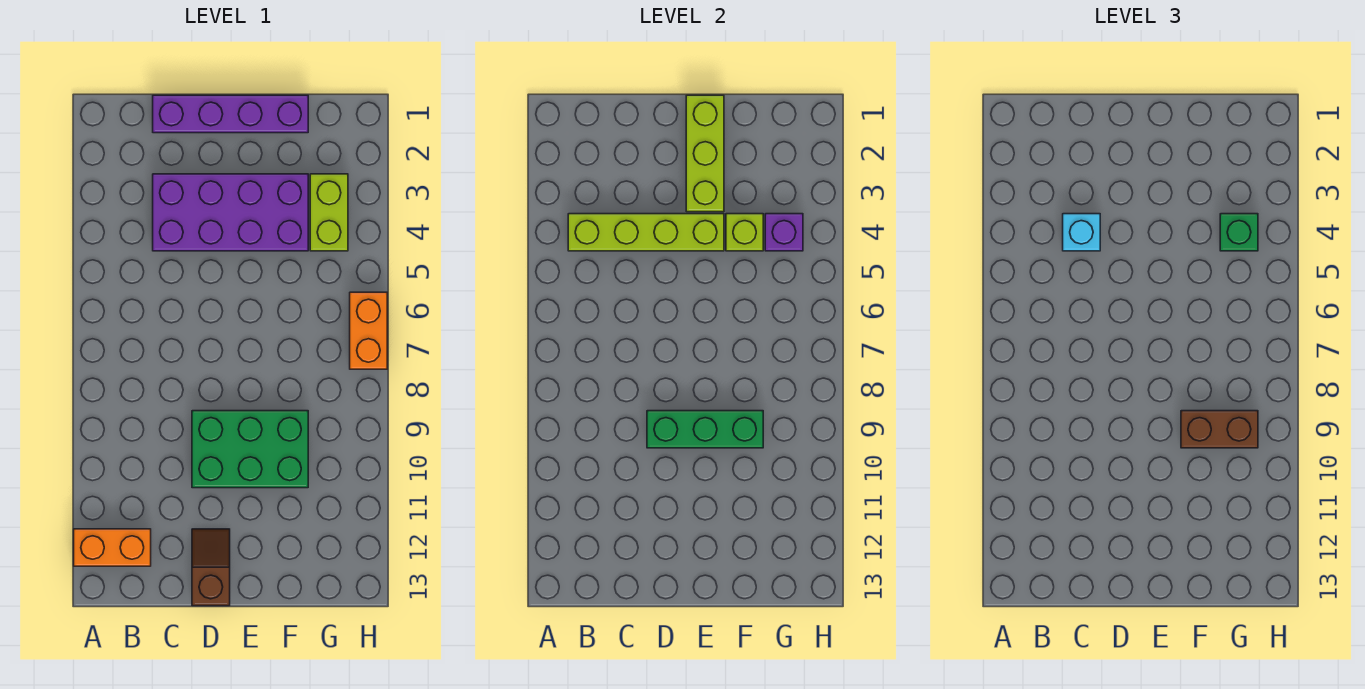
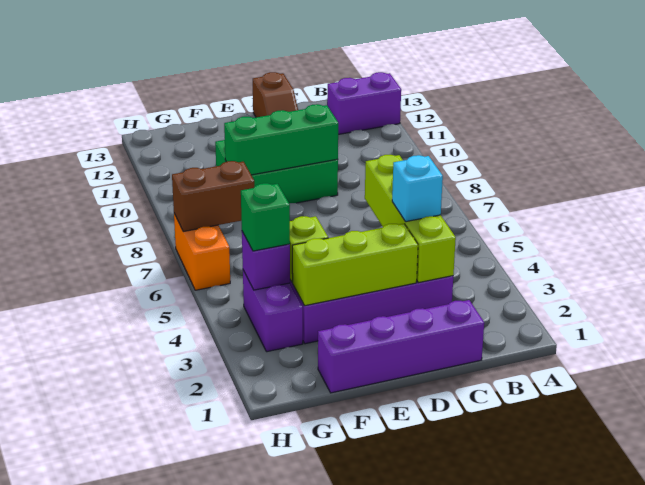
orange brick A12:B12 level 1 -> purple brick A12:B12 level 1
lime brick B4:E4 level 2 -> lime brick C3:C6 level 2
lime brick E1:E3 level 2 -> lime brick D3:F3 level 2
brown brick F9:G9 level 3 -> brown brick G7:H7 level 2
lime brick G3:G4 level 1 -> purple brick G3:G4 level 1

